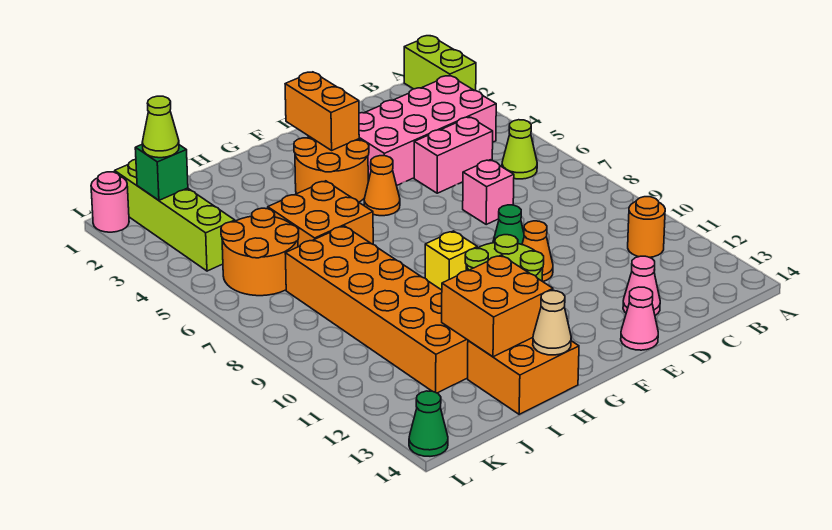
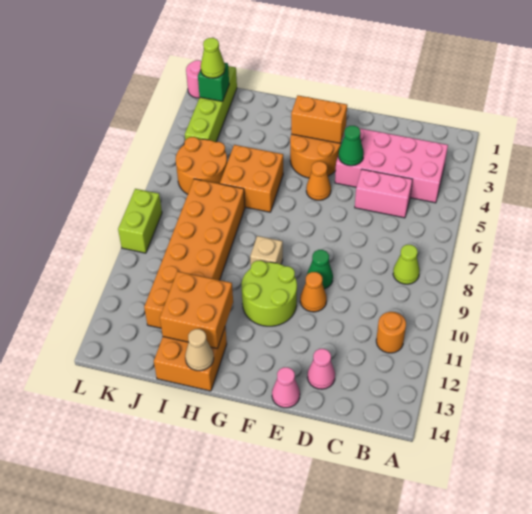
lime brick A1:A2 level 1 -> lime brick L8:L9 level 1
lime cone B6 level 1 -> lime cone B8 level 1
pink brick D7 level 1 -> none
orange brick F2:F3 level 2 -> orange brick F3:G3 level 2
yellow brick G9 level 1 -> tan brick G9 level 1
green cone L14 level 1 -> green cone E4 level 2

